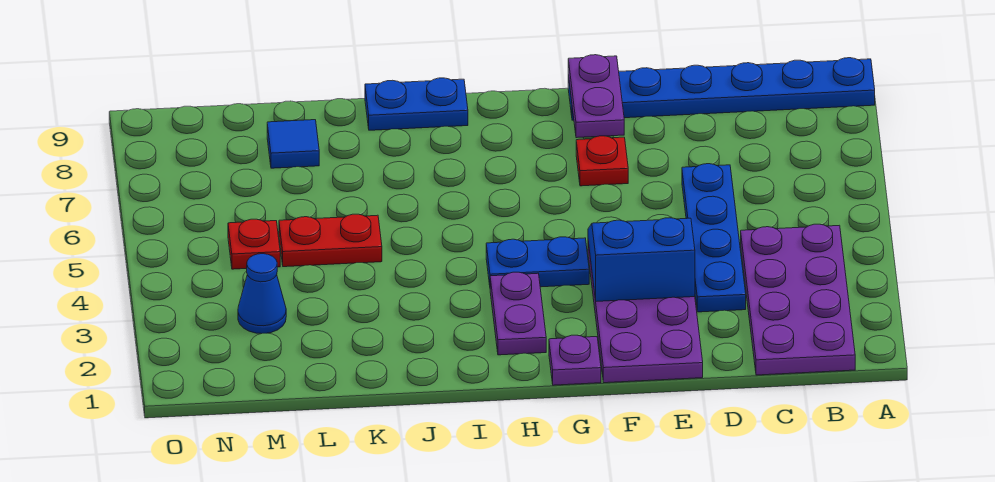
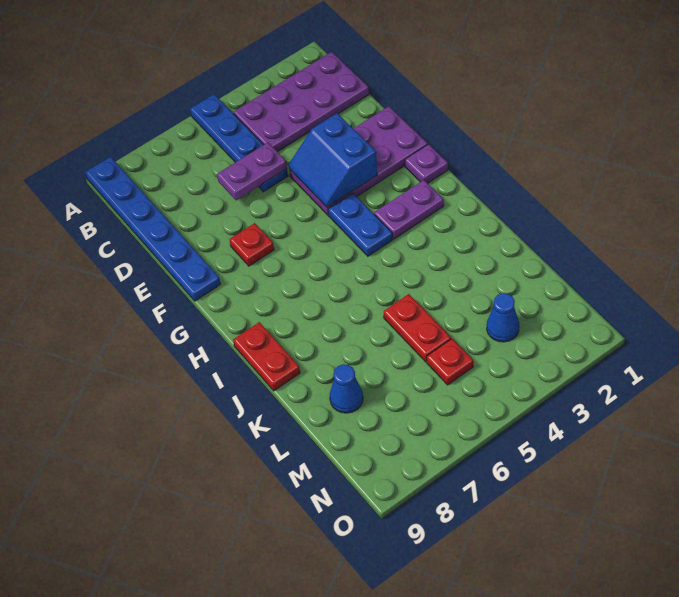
blue plate D3:D6 level 1 -> blue plate A5:D5 level 1
purple plate F8:F9 level 2 -> purple plate D5:D6 level 2
blue plate I9:J9 level 1 -> red plate I9:J9 level 1
blue tile L8 level 1 -> blue cone L8 level 1

